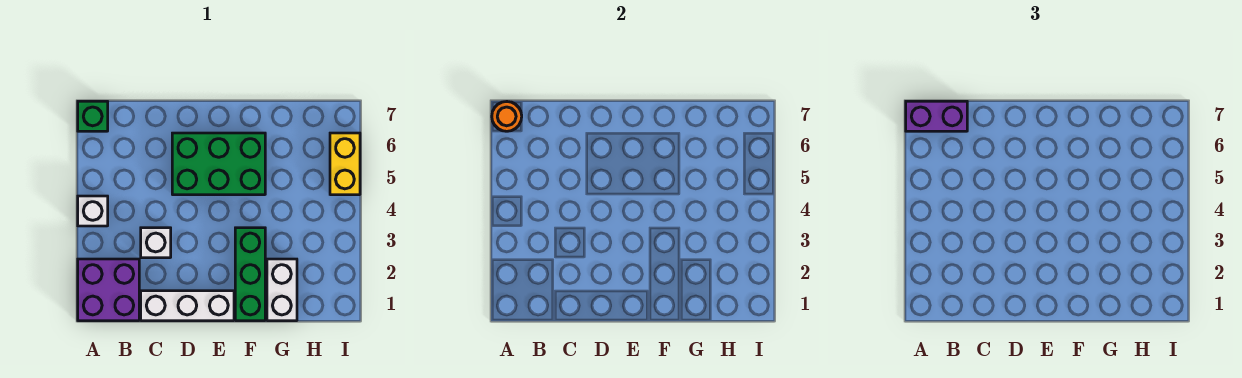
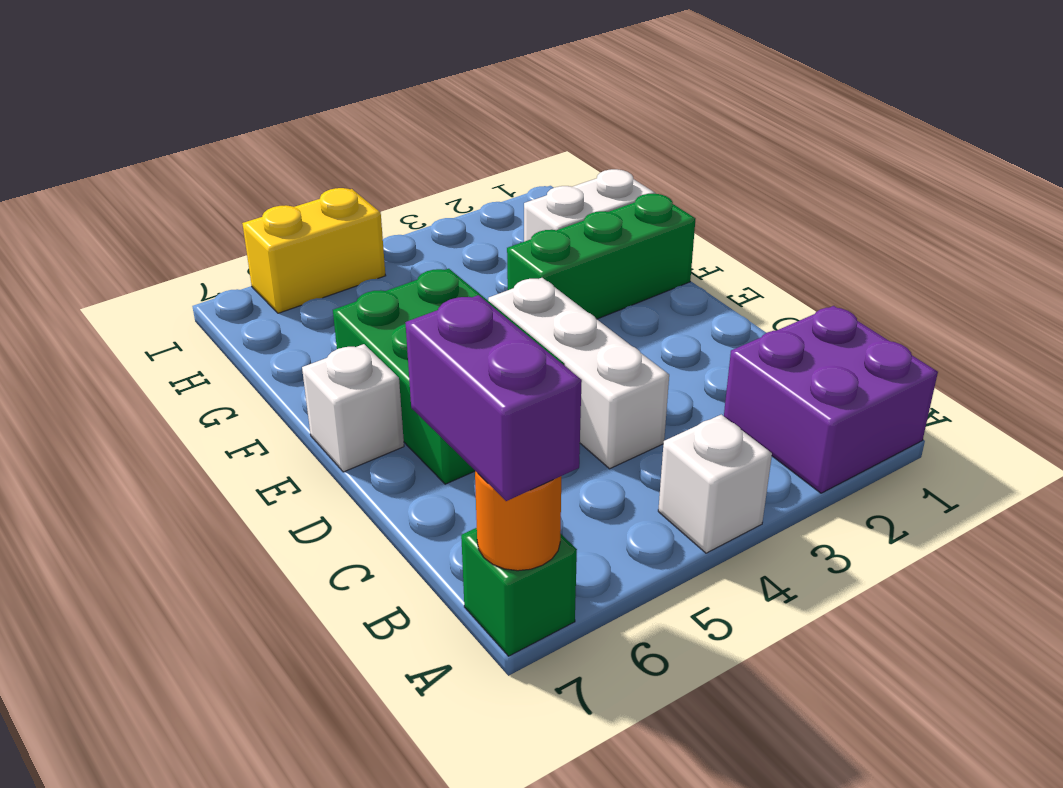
white brick C1:E1 level 1 -> white brick C4:E4 level 1
white brick C3 level 1 -> white brick E7 level 1

